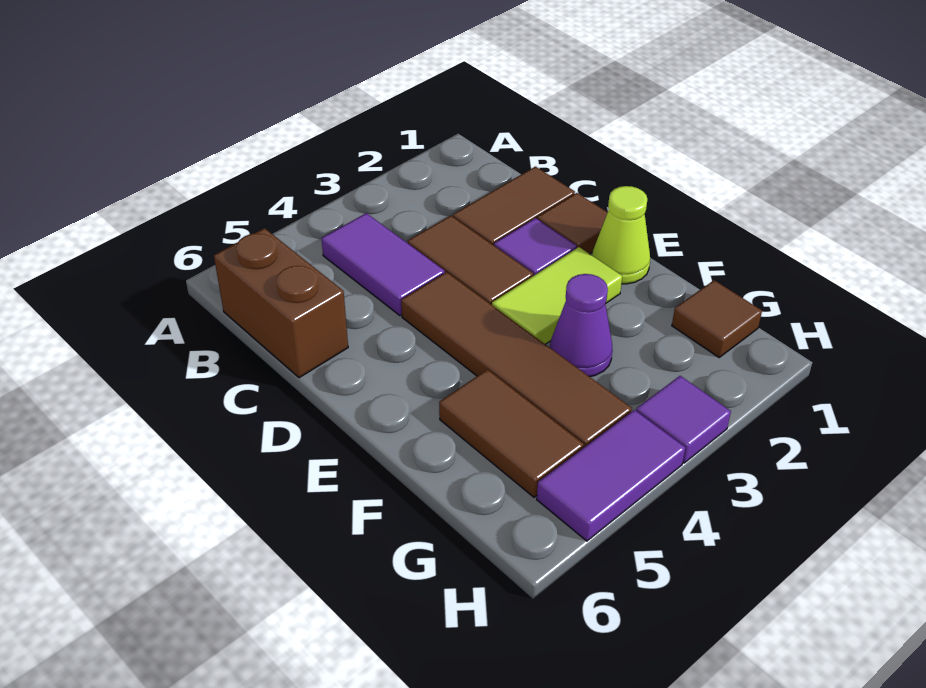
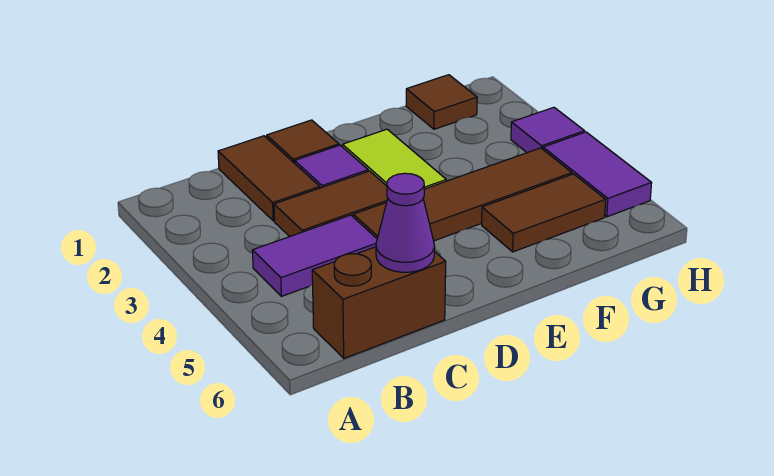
lime cone E1 level 1 -> none
purple cone F3 level 1 -> purple cone C6 level 2

